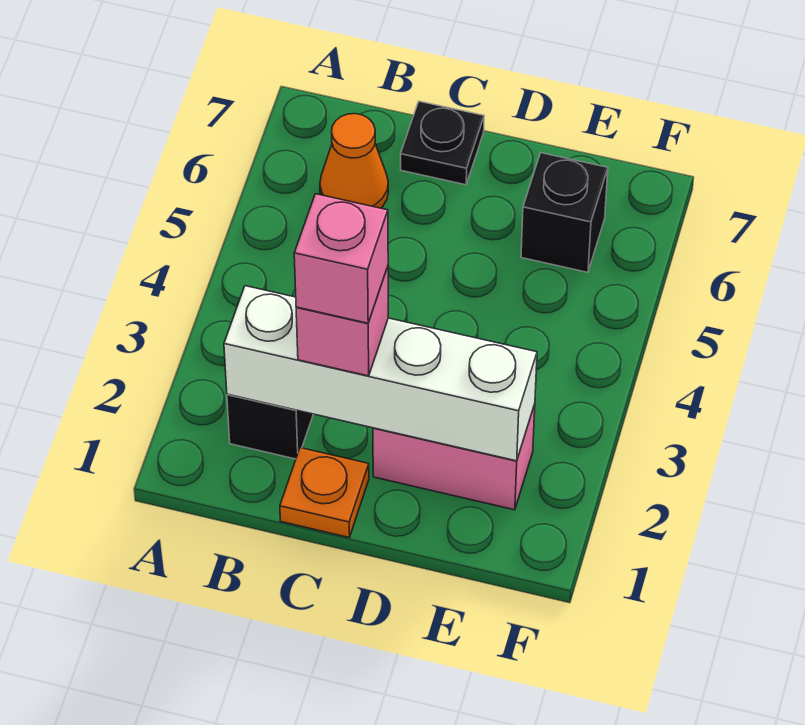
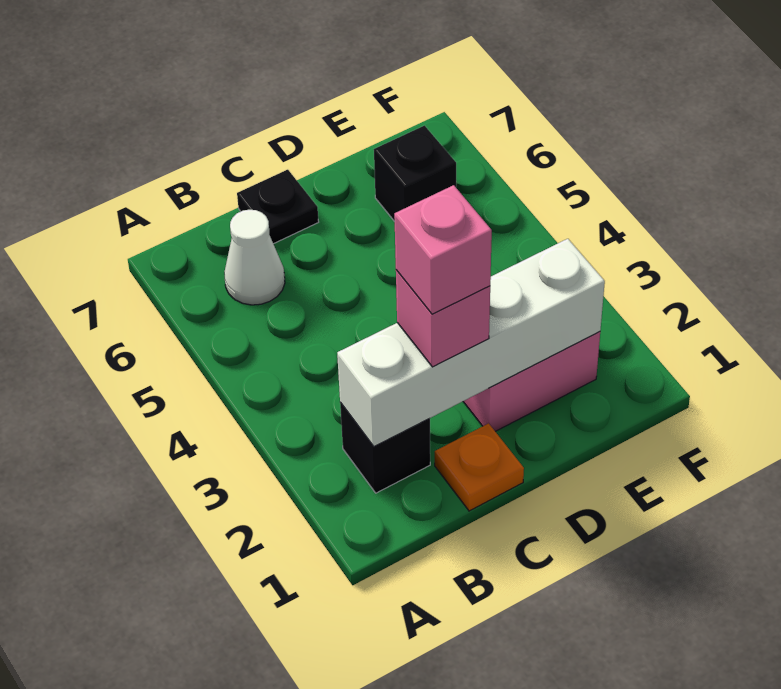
orange cone B6 level 1 -> white cone B6 level 1

